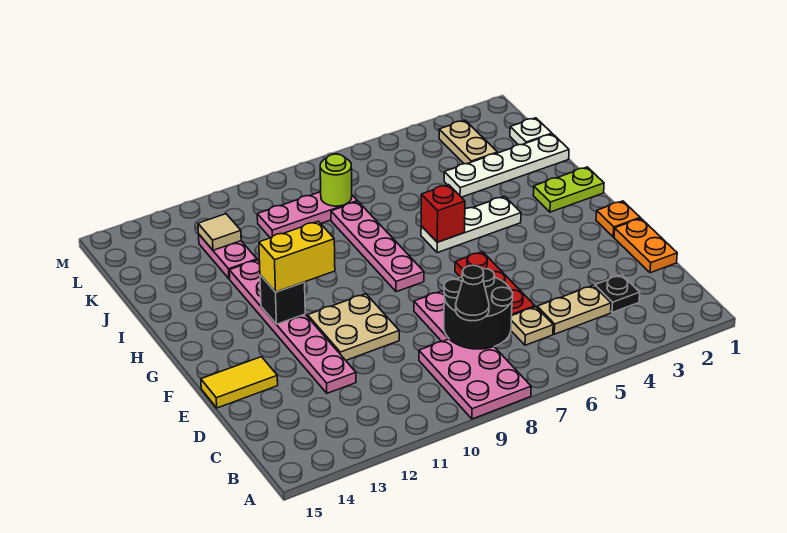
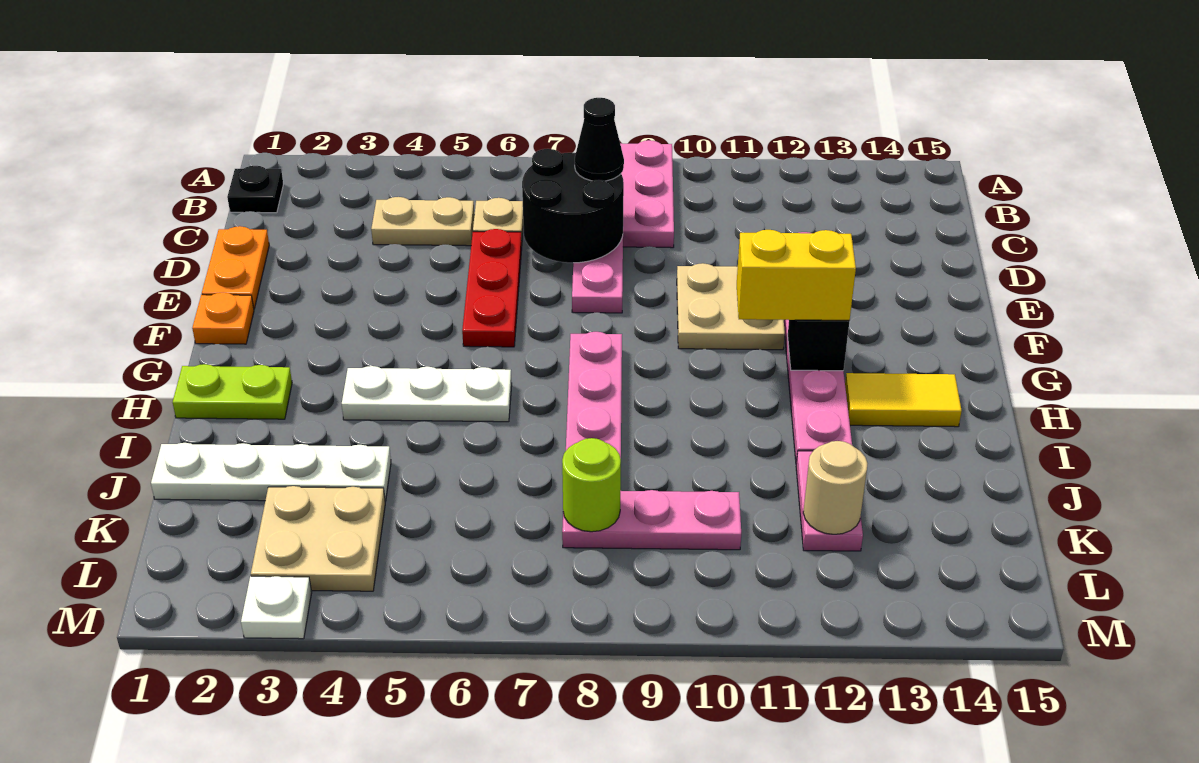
black plate C3 level 1 -> black plate B1 level 1
yellow tile E14:E15 level 1 -> yellow tile H13:H14 level 1
red brick H6 level 2 -> none
white plate K1 level 1 -> white plate M3 level 1
tan plate K3:L3 level 1 -> tan plate K3:L4 level 1
tan tile K12 level 2 -> tan round brick K12 level 2

